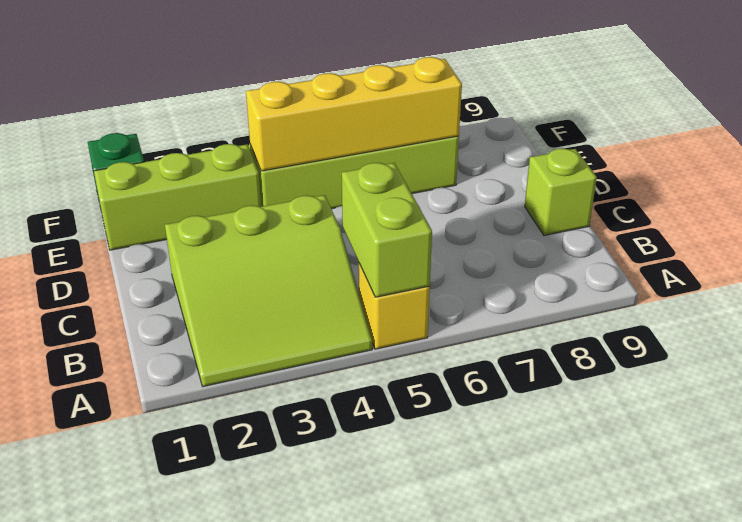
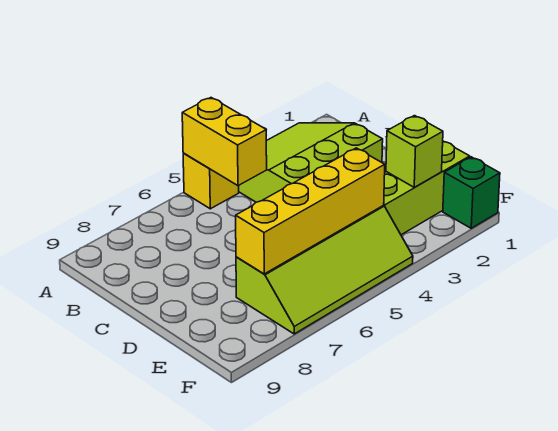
lime brick A5:B5 level 2 -> yellow brick A5:B5 level 2
lime brick C9 level 1 -> lime brick E2 level 2

